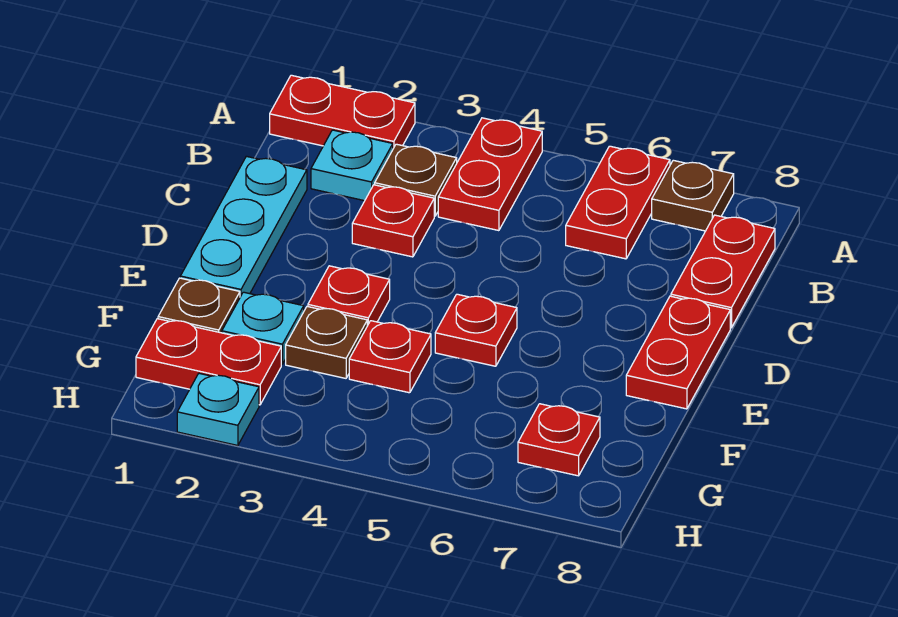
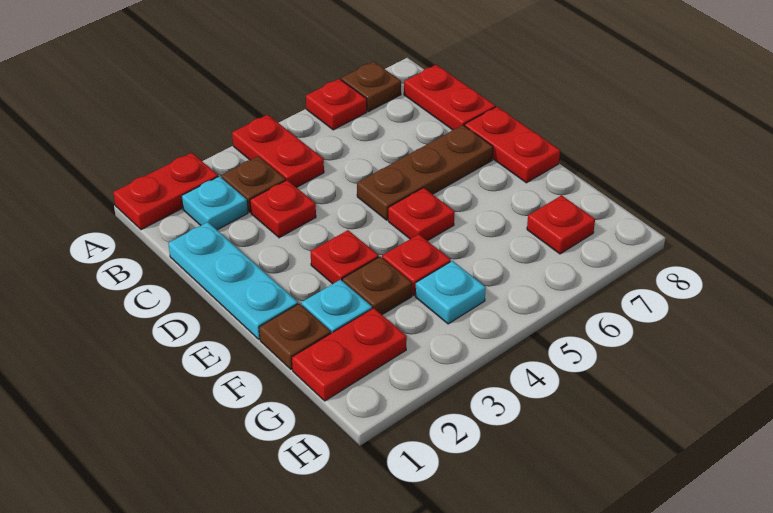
red plate A6:B6 level 1 -> red plate A6 level 1
none -> brown plate D5:D7 level 1
cyan plate H2 level 1 -> cyan plate G4 level 1

